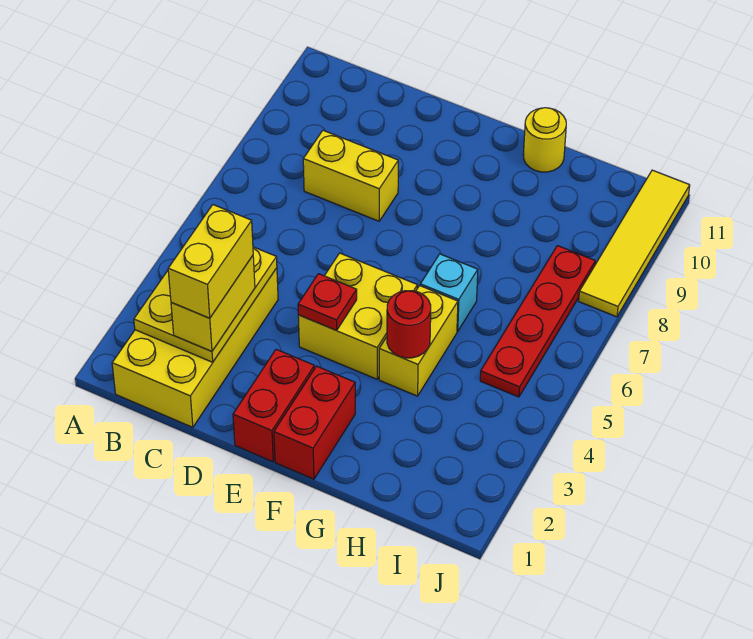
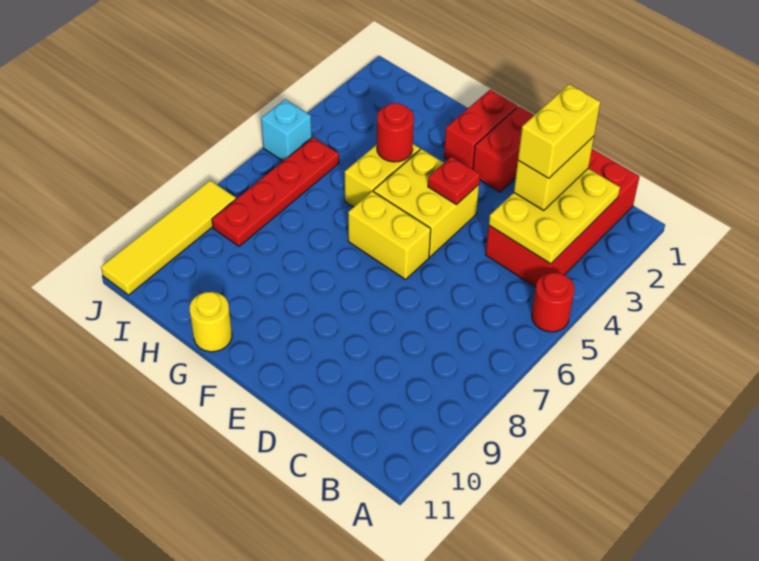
none -> red round brick A5 level 1
yellow brick B1:C4 level 1 -> red brick B1:C4 level 1
yellow brick C8:D8 level 1 -> yellow brick E6:F6 level 1
cyan brick G6 level 1 -> cyan brick J5 level 1

